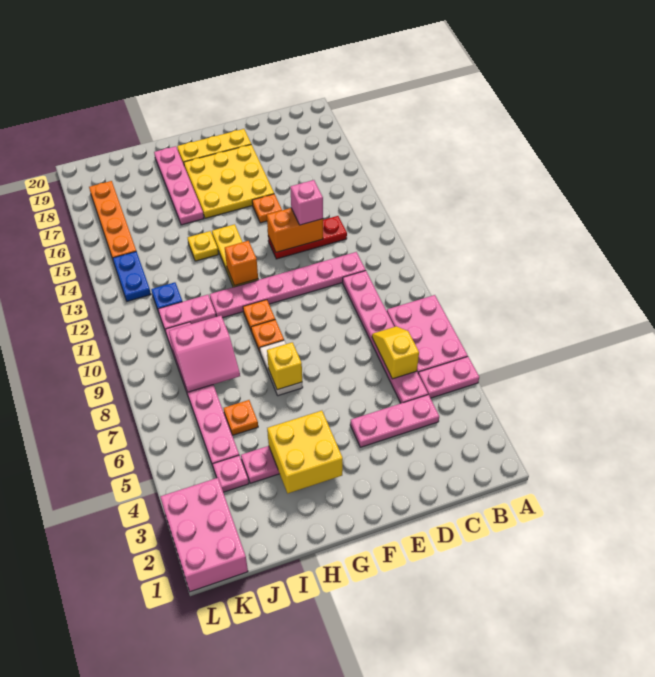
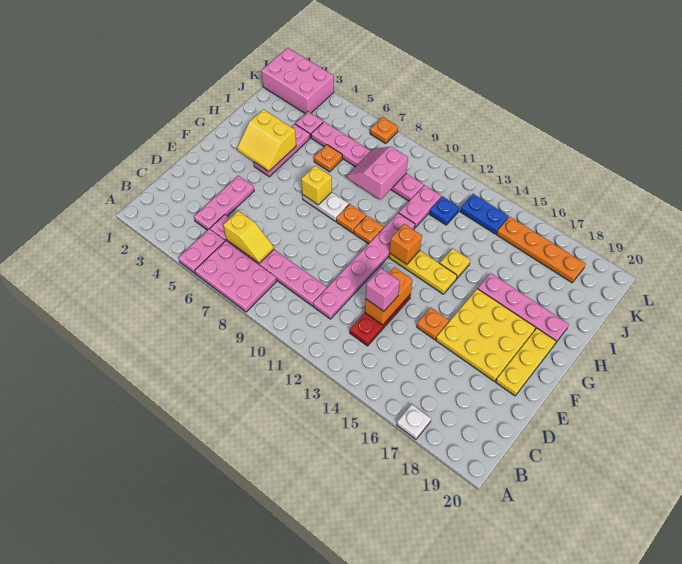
none -> white plate A17 level 1
yellow brick G3:H4 level 2 -> yellow slope G3:H4 level 2 top H
none -> orange plate L7 level 1

